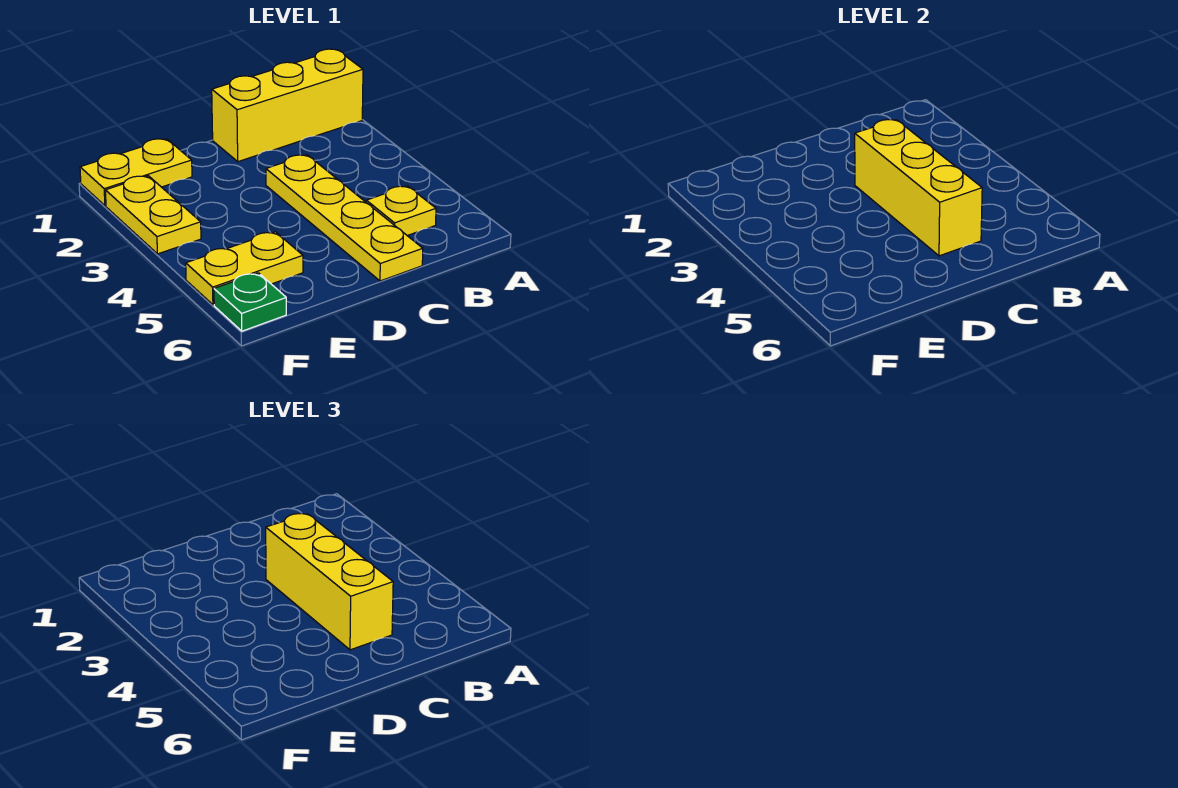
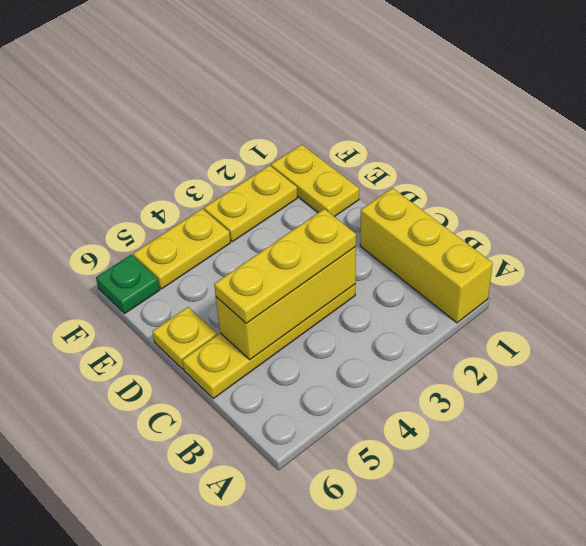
yellow plate B5 level 1 -> yellow plate D6 level 1
yellow brick C3:C5 level 3 -> yellow plate C3:C5 level 3
yellow plate E5:F5 level 1 -> yellow plate F4:F5 level 1

